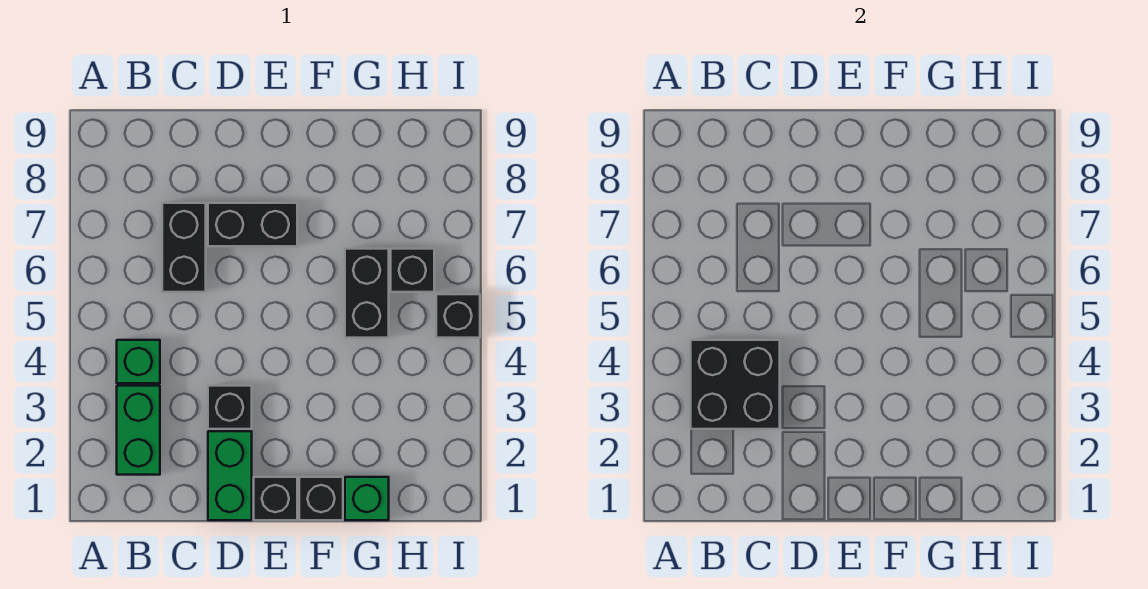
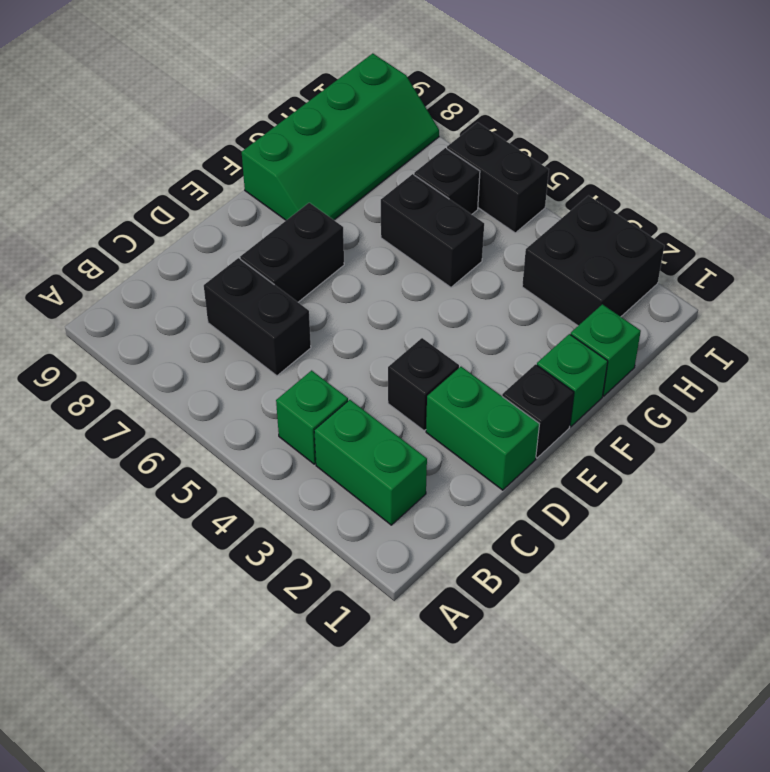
black brick B3:C4 level 2 -> black brick H2:I3 level 1
black brick F1 level 1 -> green brick F1 level 1
none -> green slope F8:I9 level 1 top 9
black brick I5 level 1 -> black brick I5:I6 level 1

